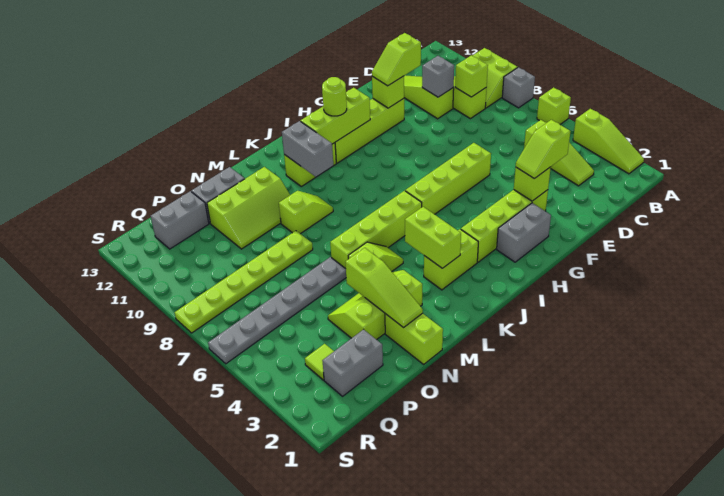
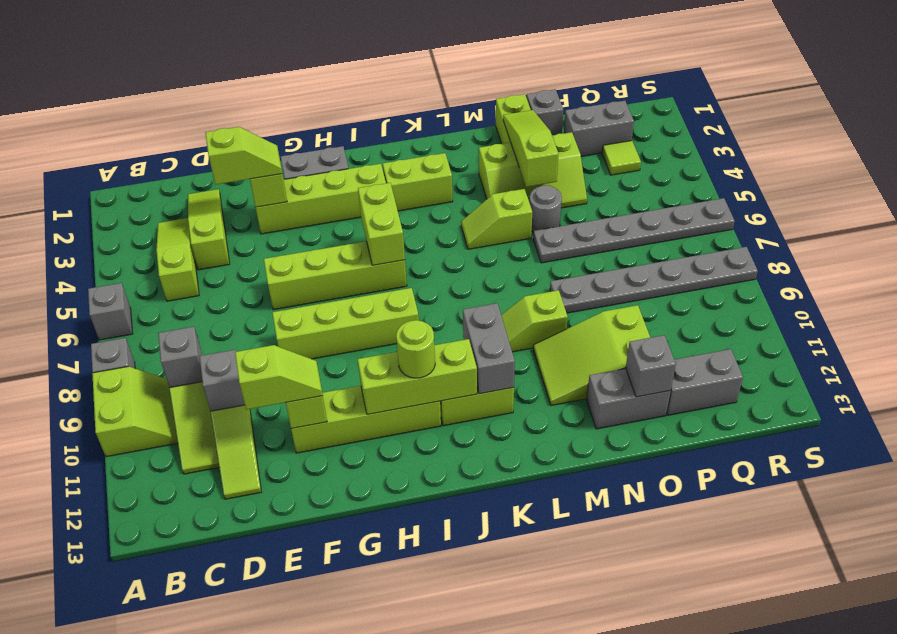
lime slope A2:A4 level 1 top 4 -> lime slope D2:D4 level 1 top 4
lime brick A6 level 1 -> grey brick A6 level 1
lime brick C9 level 2 -> grey brick C9 level 2
lime brick J6:M6 level 1 -> lime brick F8:I8 level 1
lime brick K3:K4 level 2 -> lime brick I5:I6 level 2
lime slope M10:O11 level 1 top 11 -> lime slope M10:O11 level 1 top O
none -> grey round brick N5 level 1
lime plate N8:S8 level 1 -> grey plate N8:S8 level 1
none -> grey brick O1 level 1
none -> grey brick O12 level 2

